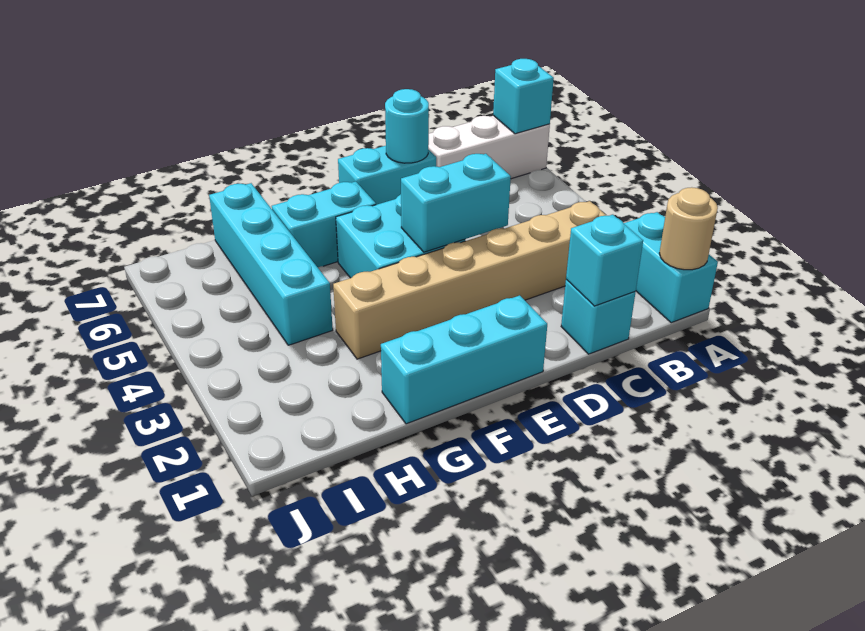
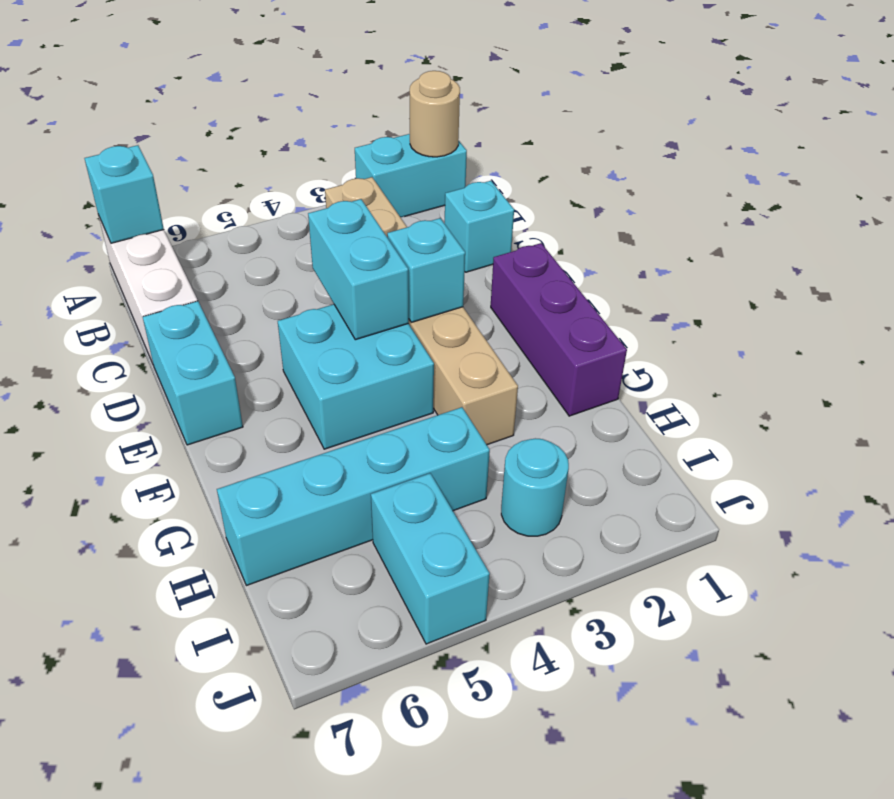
cyan brick C1 level 2 -> cyan brick E3 level 2
cyan round brick D7 level 2 -> cyan round brick I3 level 1
cyan brick E1:G1 level 1 -> purple brick E1:G1 level 1
cyan brick F6:G6 level 1 -> cyan brick I5:J5 level 1

